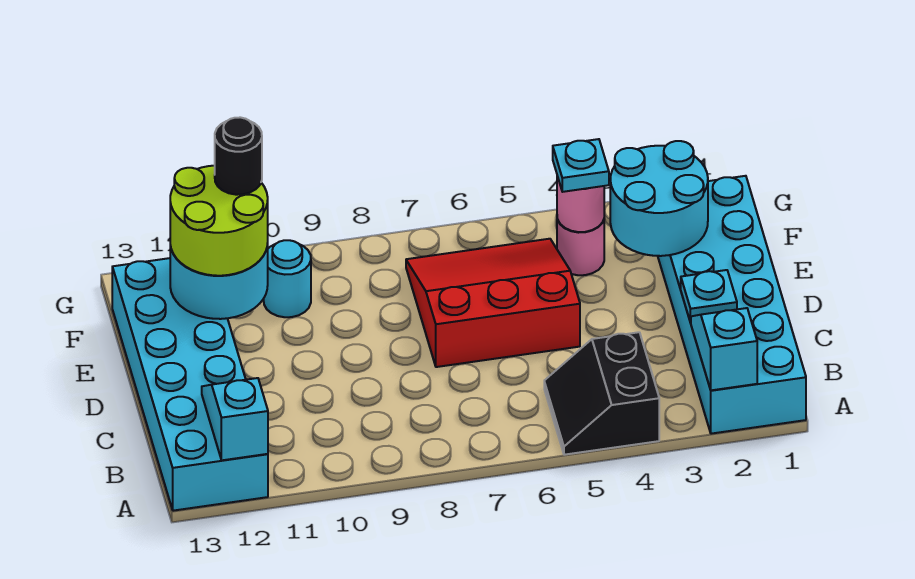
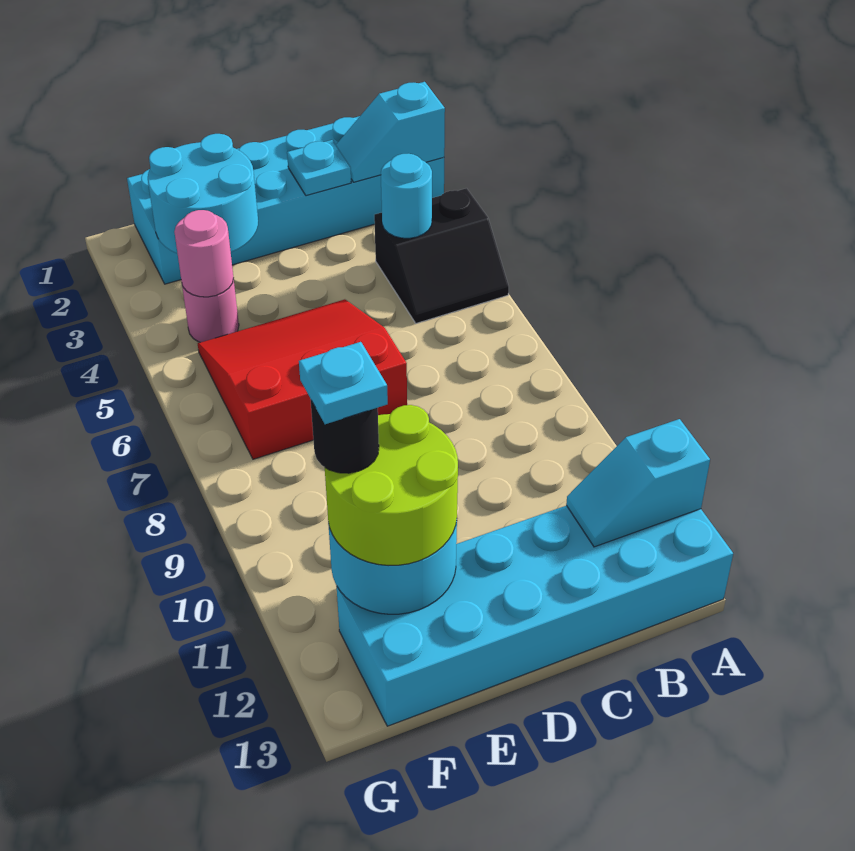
red slope D5:F7 level 1 top D -> red slope D5:F7 level 1 top 7
cyan plate F4 level 3 -> cyan plate F11 level 5
cyan round brick F10 level 1 -> cyan round brick B4 level 2

